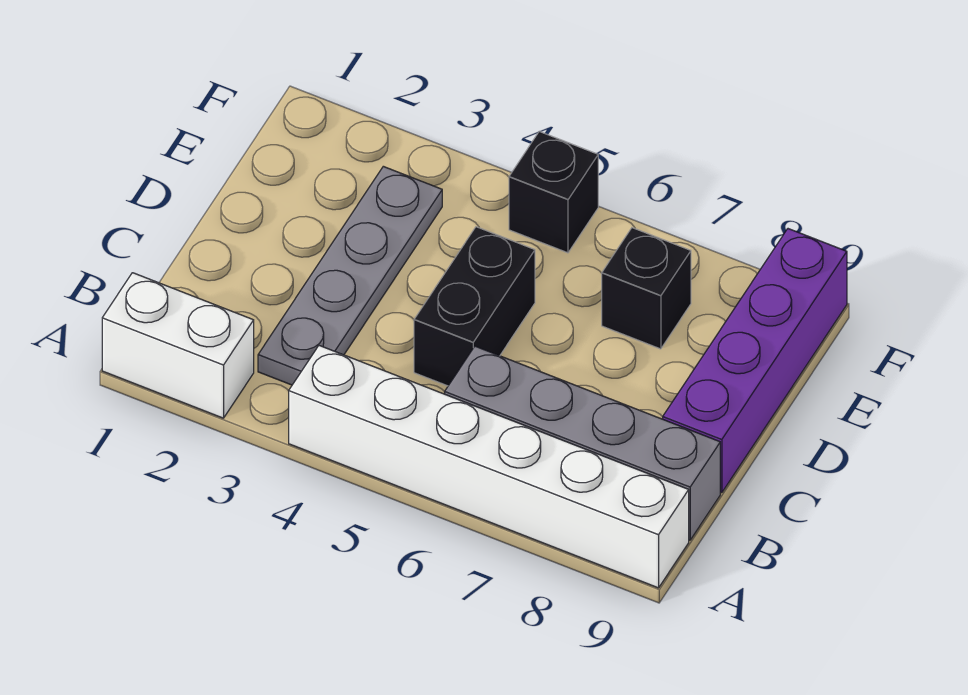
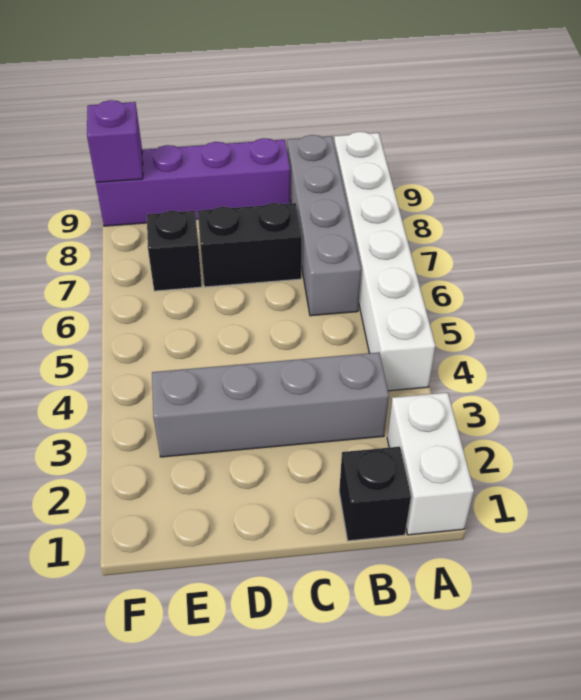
grey plate B3:E3 level 1 -> grey brick B3:E3 level 1
black brick C5:D5 level 1 -> black brick C7:D7 level 1
black brick F5 level 1 -> black brick B1 level 1
none -> purple brick F9 level 2

